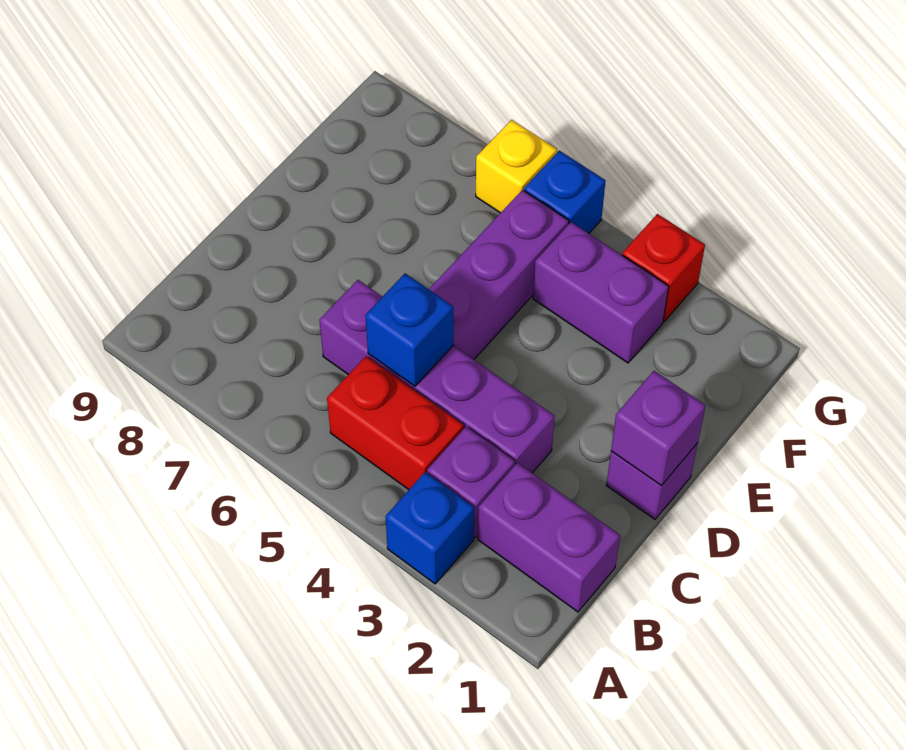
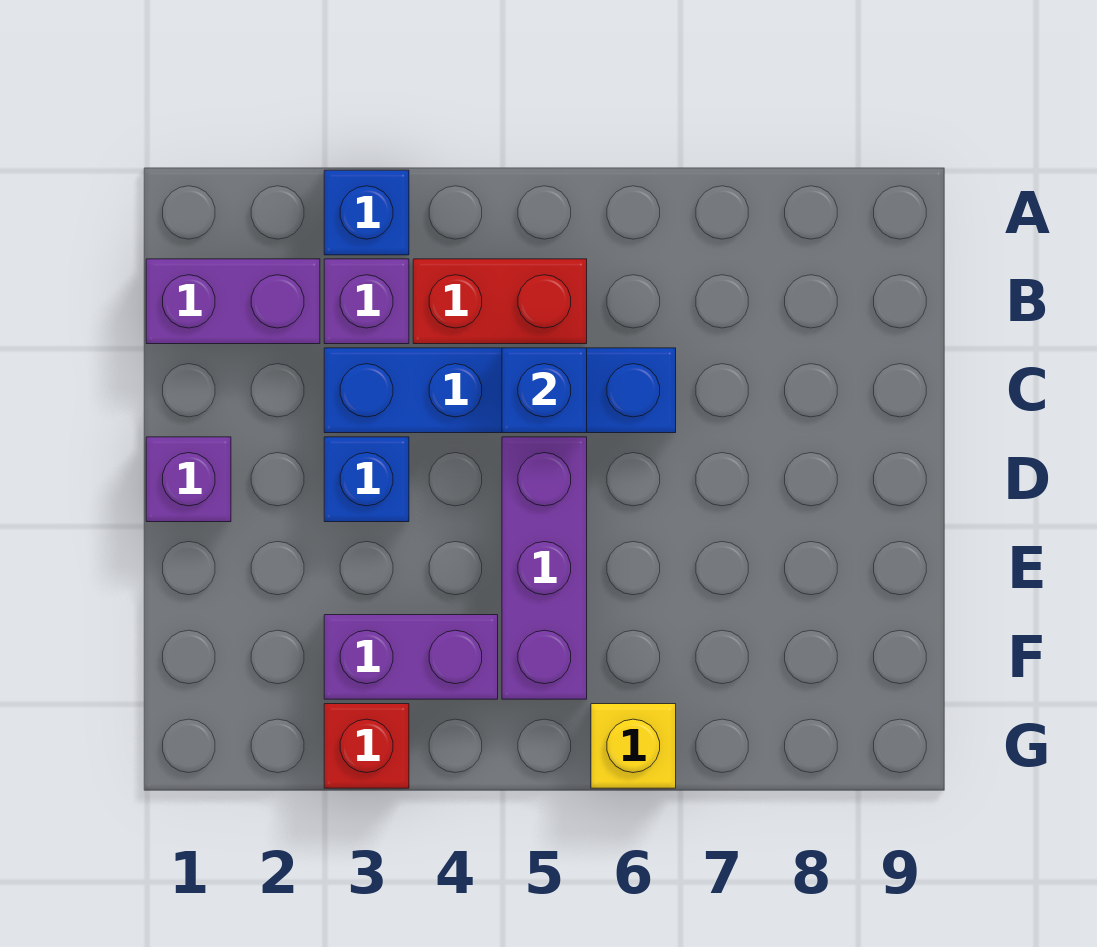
purple brick C3:C6 level 1 -> blue brick C3:C6 level 1
purple brick D1 level 2 -> none
blue brick G5 level 1 -> blue brick D3 level 1

